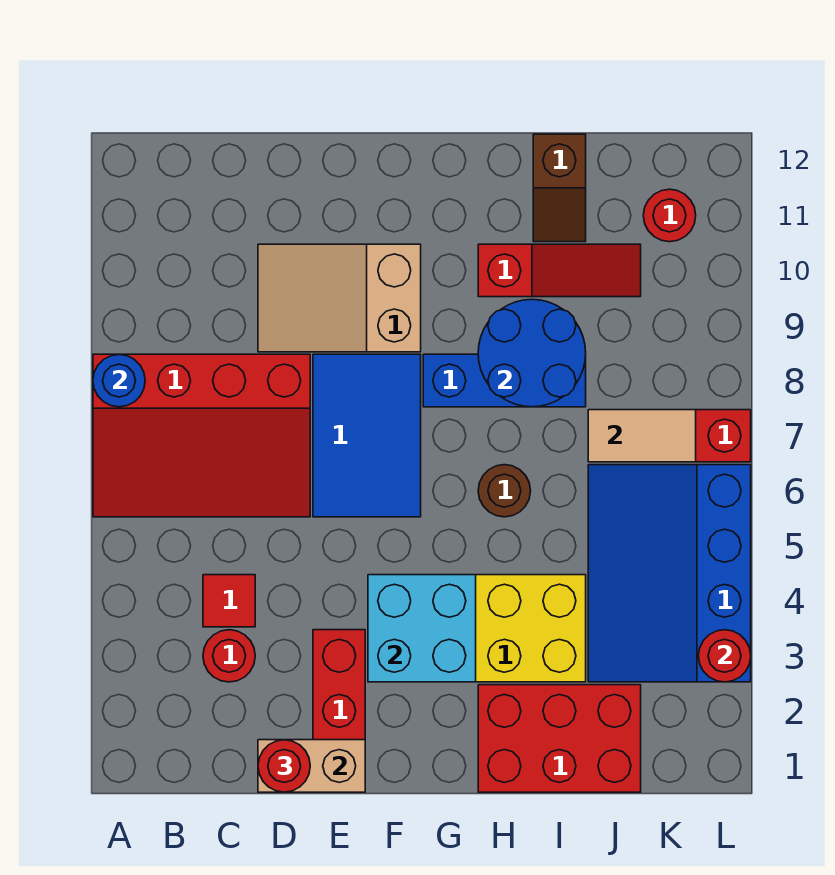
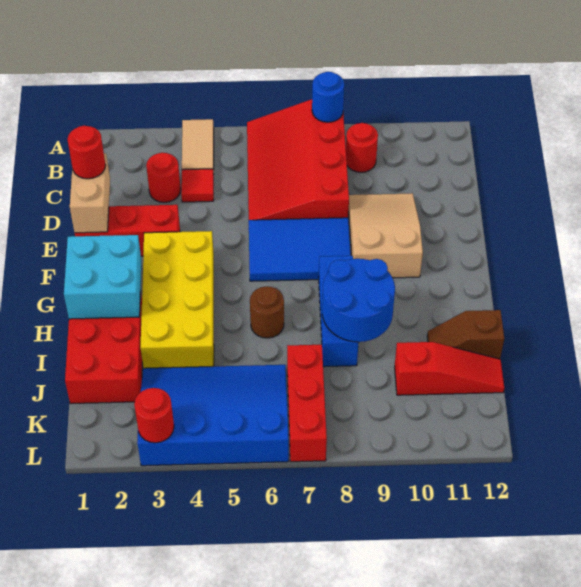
cyan brick F3:G4 level 2 -> cyan brick G1:H2 level 2
red slope H10:J10 level 1 top H -> red slope J10:J12 level 1 top 10
tan tile J7:K7 level 2 -> tan tile A4:B4 level 1
red round brick K11 level 1 -> red round brick B9 level 1

